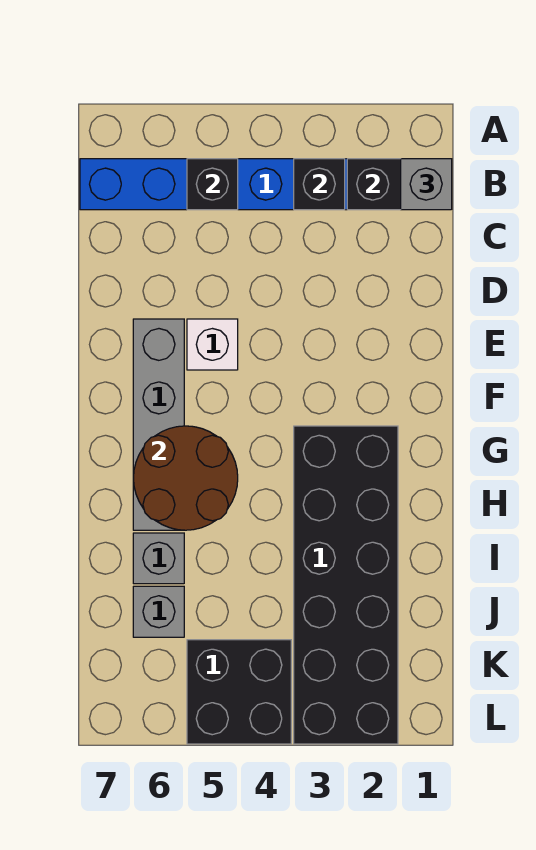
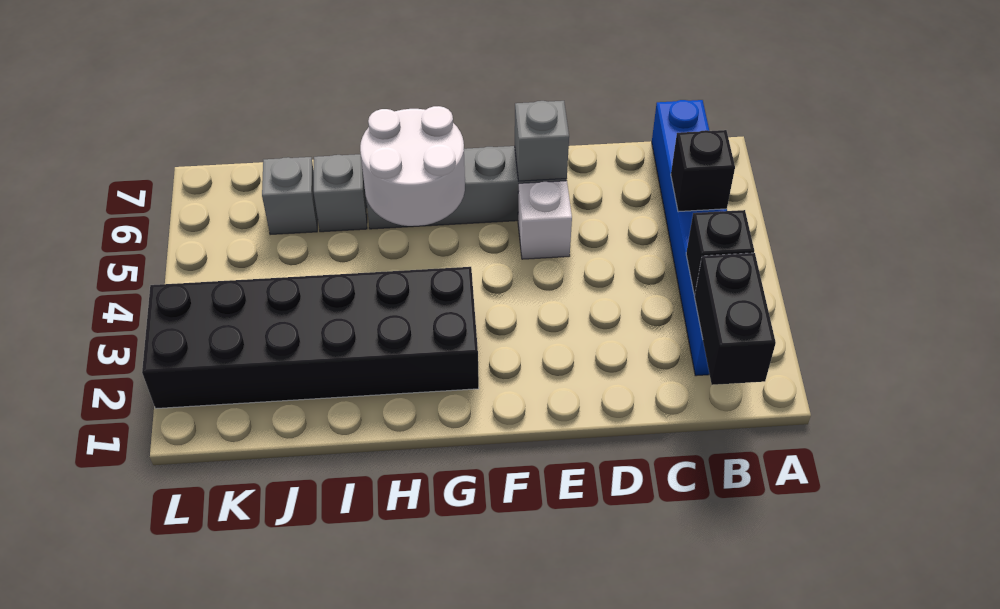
grey brick B1 level 3 -> grey brick E6 level 2
brown round brick G5:H6 level 2 -> white round brick G5:H6 level 2
black brick K4:L5 level 1 -> none

